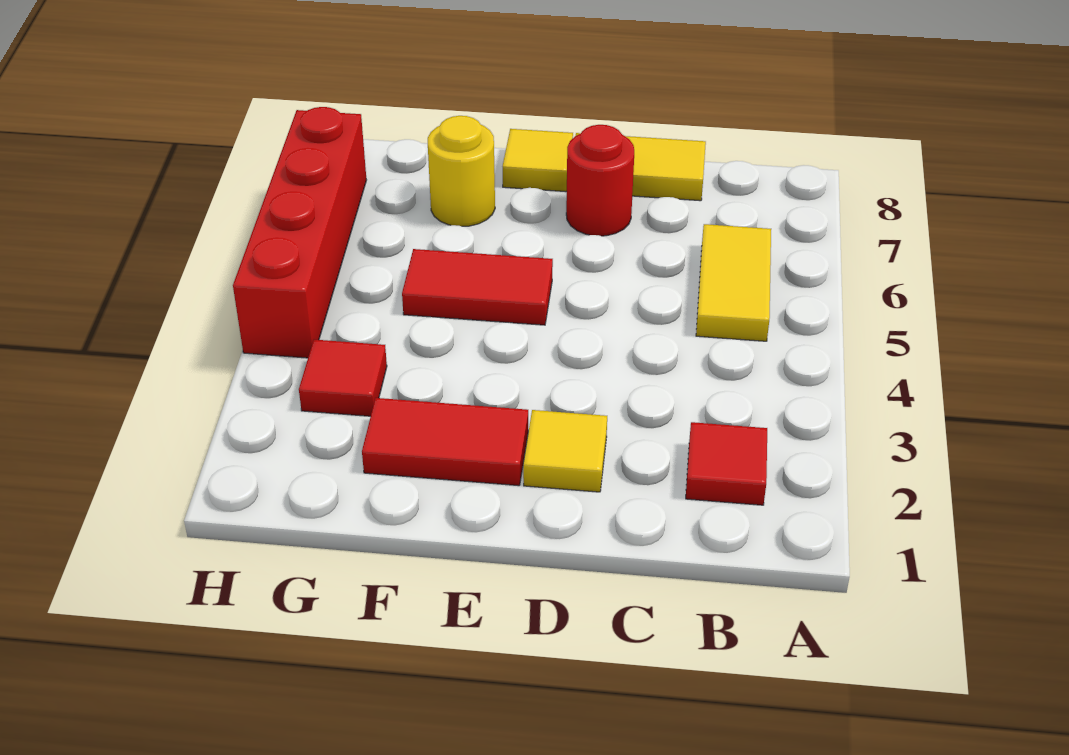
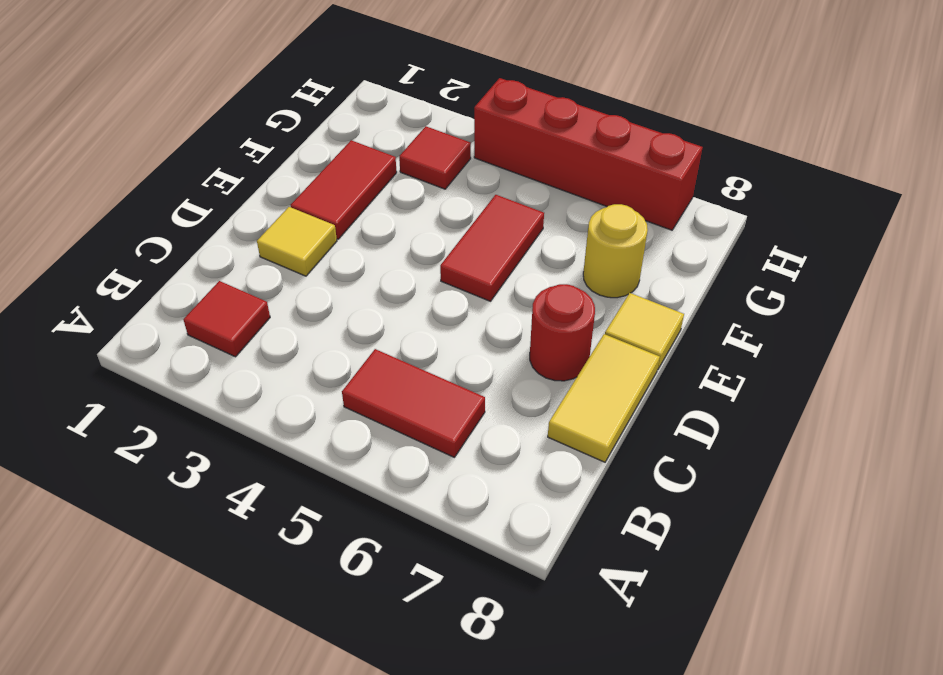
yellow tile B5:B6 level 1 -> red tile B5:B6 level 1

